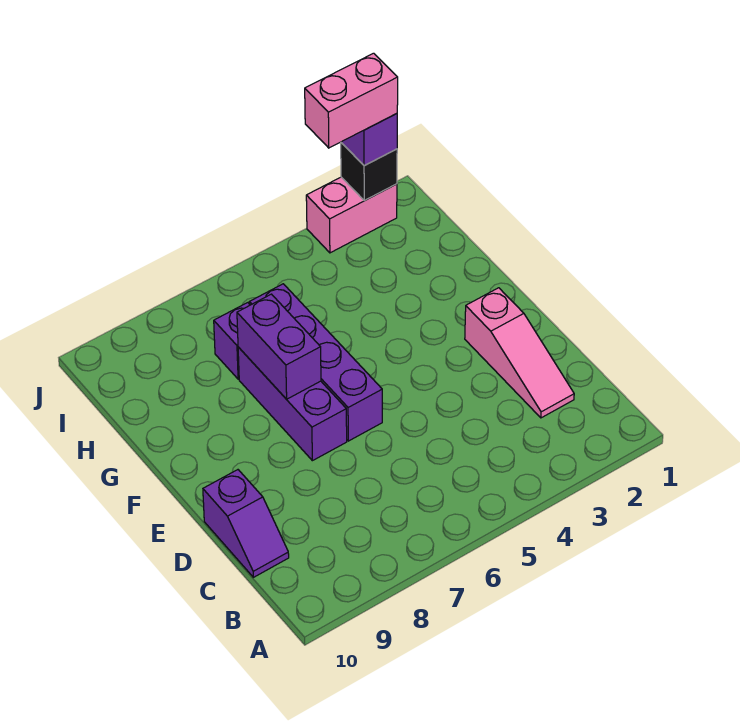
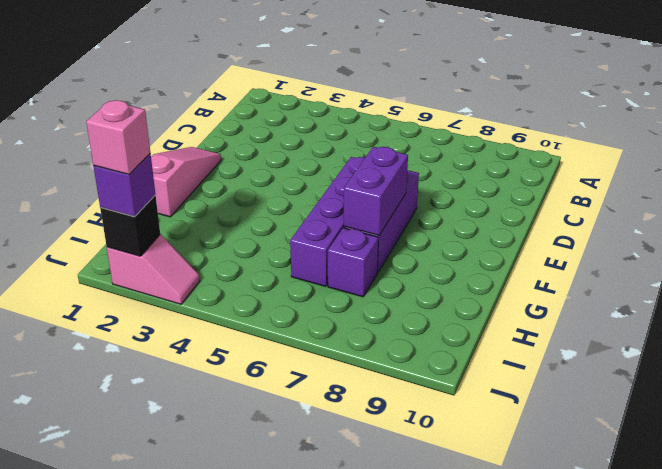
pink slope C2:E2 level 1 top E -> pink slope E1:G1 level 1 top G
purple slope C10:D10 level 1 top D -> none
pink brick J2:J3 level 1 -> pink slope J2:J3 level 1 top 2
pink brick J2:J3 level 4 -> pink brick J2 level 4

